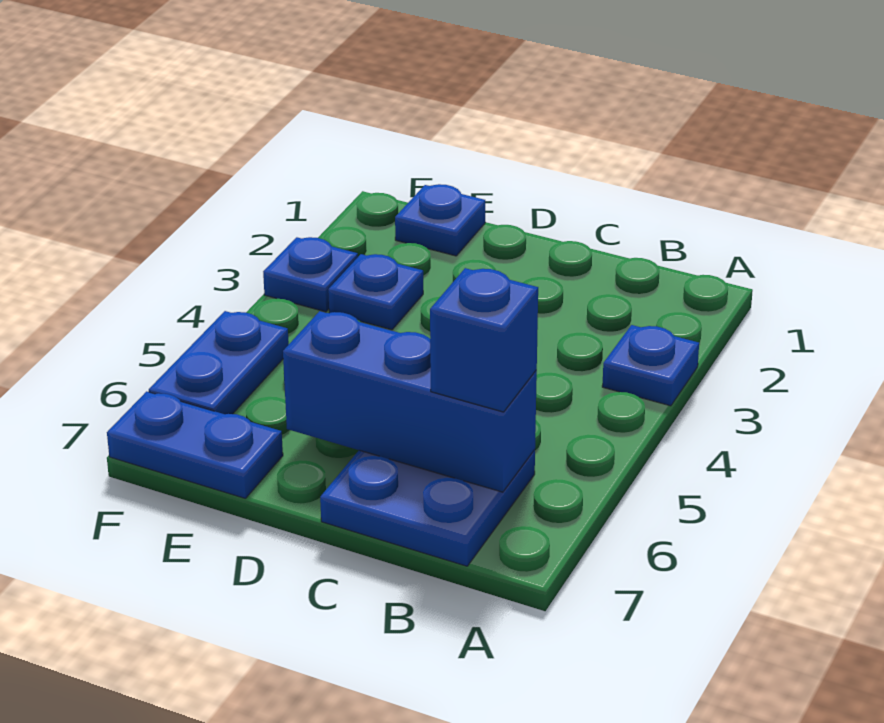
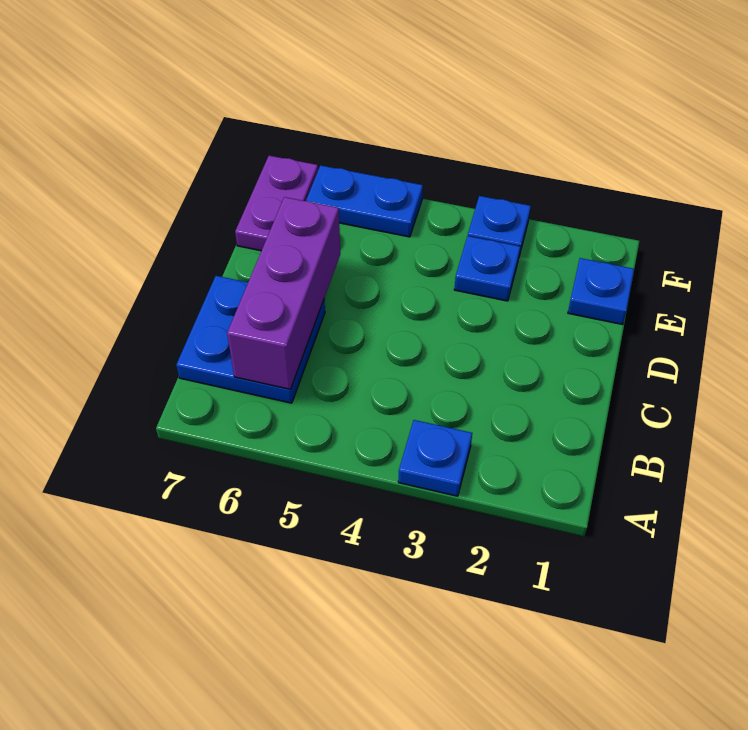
blue brick B6:D6 level 2 -> purple brick B6:D6 level 2
blue brick B6 level 3 -> none
blue plate E7:F7 level 1 -> purple plate E7:F7 level 1

